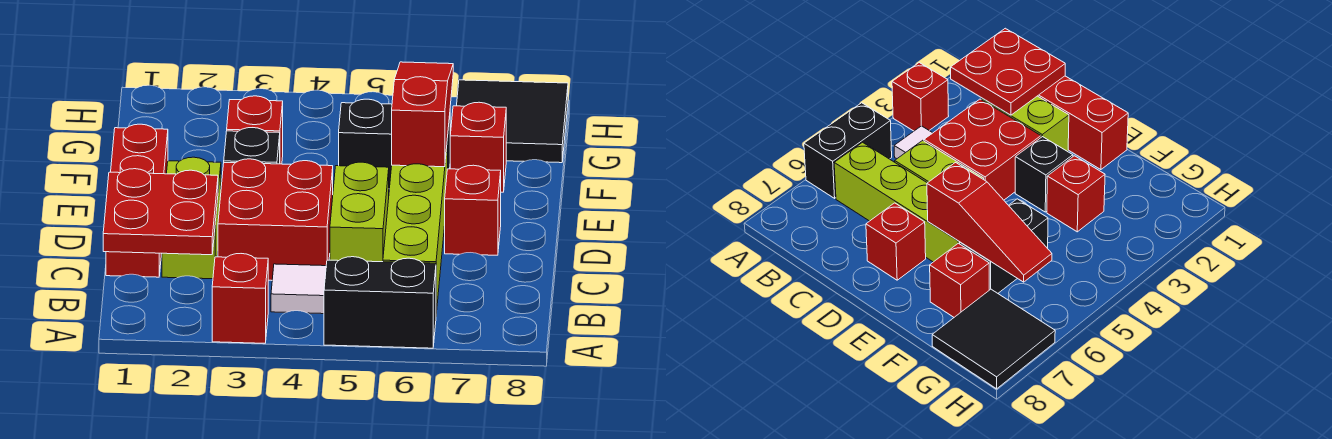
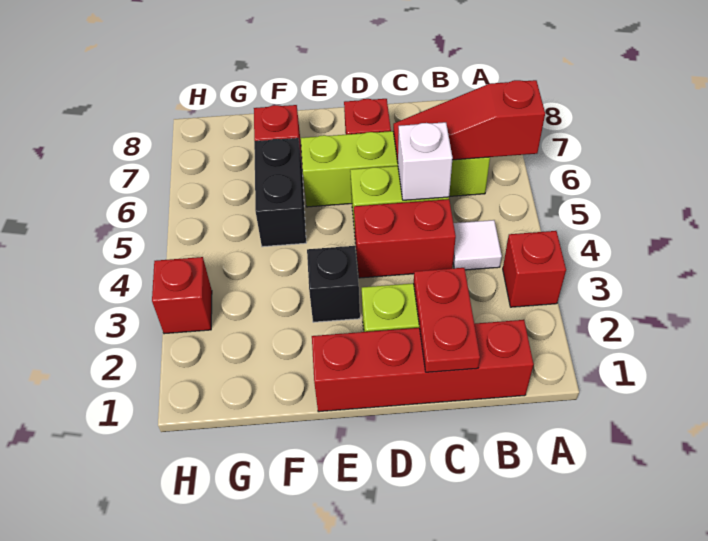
black brick A5:A6 level 1 -> none
red plate B1:C2 level 2 -> red plate C1:C2 level 2
red brick C1:E1 level 1 -> red brick B1:E1 level 1
red brick C3:D4 level 1 -> red brick C4:D4 level 1
none -> white brick C5 level 2
red slope E6:G6 level 2 top E -> red slope A6:C6 level 2 top A
red brick F3 level 1 -> red brick H3 level 1
black tile G7:H8 level 1 -> none

